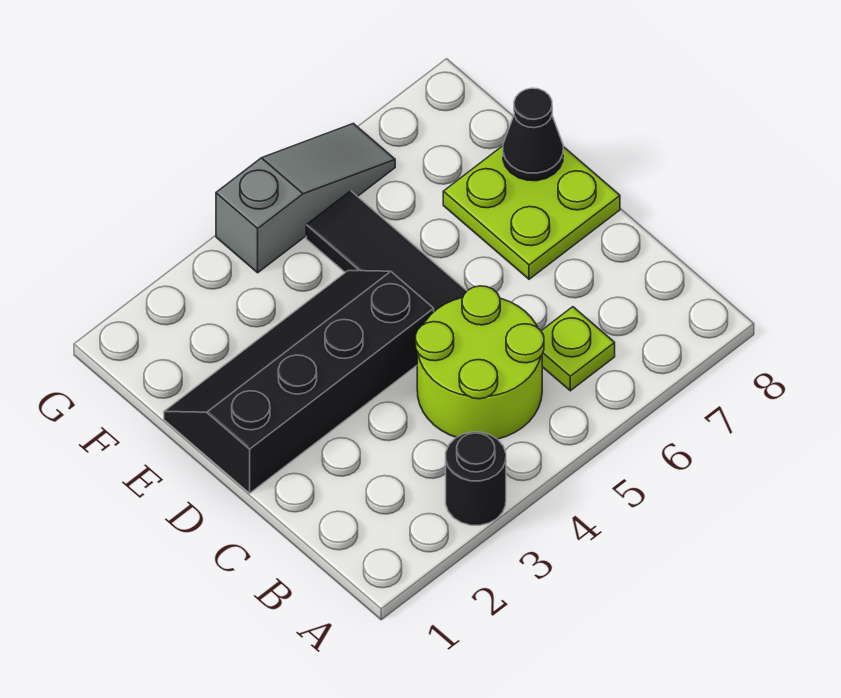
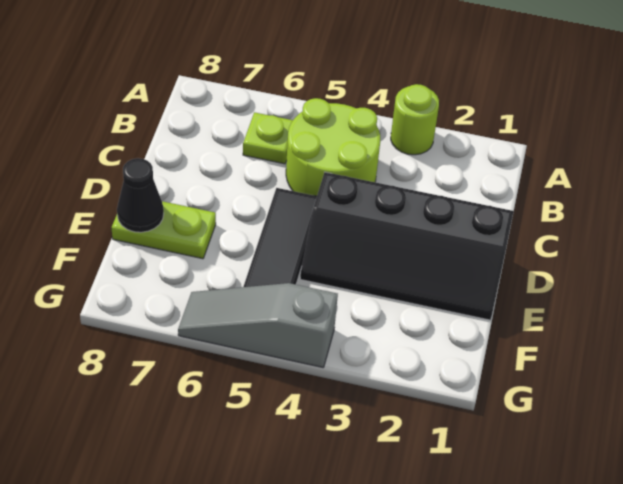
black round brick A3 level 1 -> lime round brick A3 level 1
lime plate D7:E8 level 1 -> lime plate E7:E8 level 1

